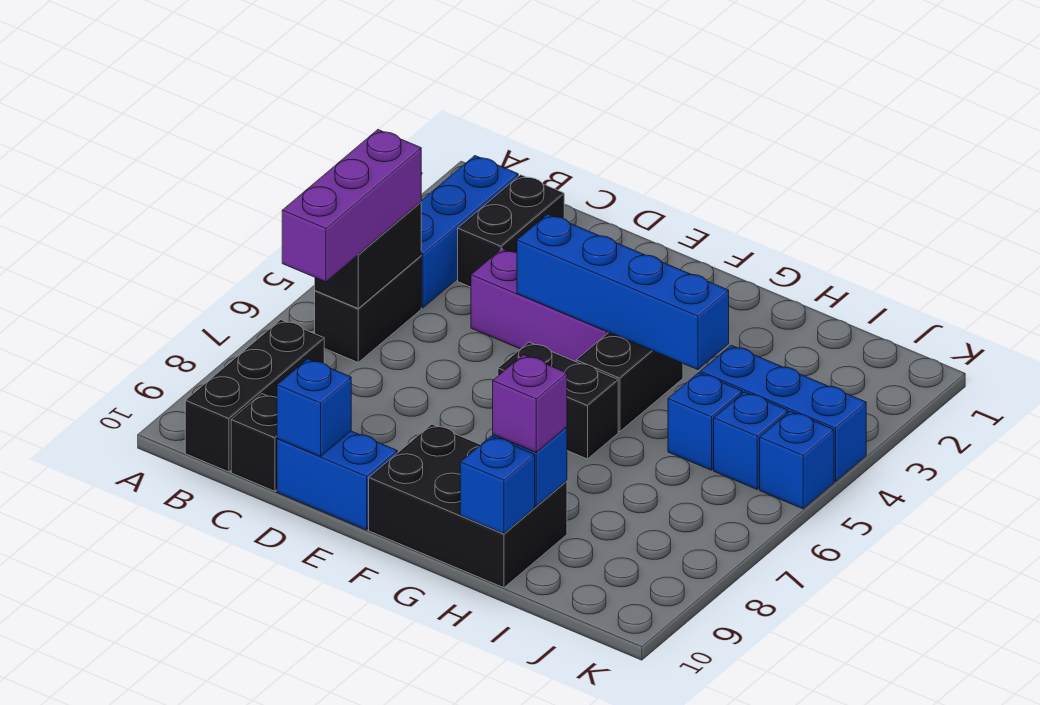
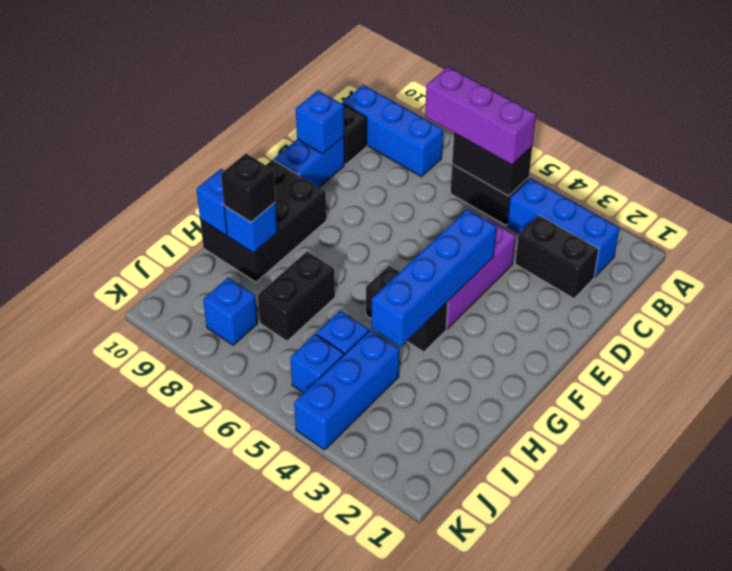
black brick B8:B10 level 1 -> blue brick B8:B10 level 1
black brick F6:G6 level 1 -> black brick H7:I7 level 1
purple brick H9 level 3 -> black brick H9 level 3
blue brick K5 level 1 -> blue brick J8 level 1

